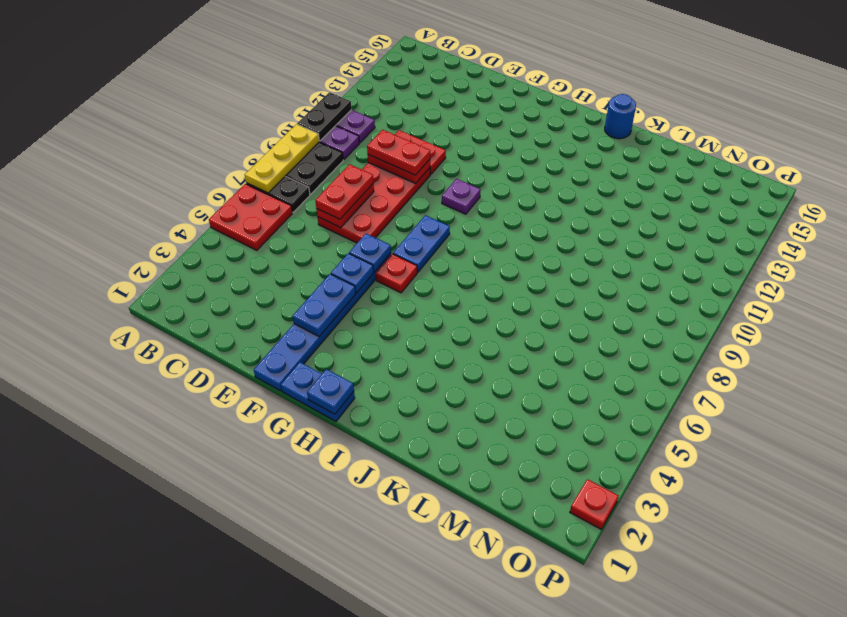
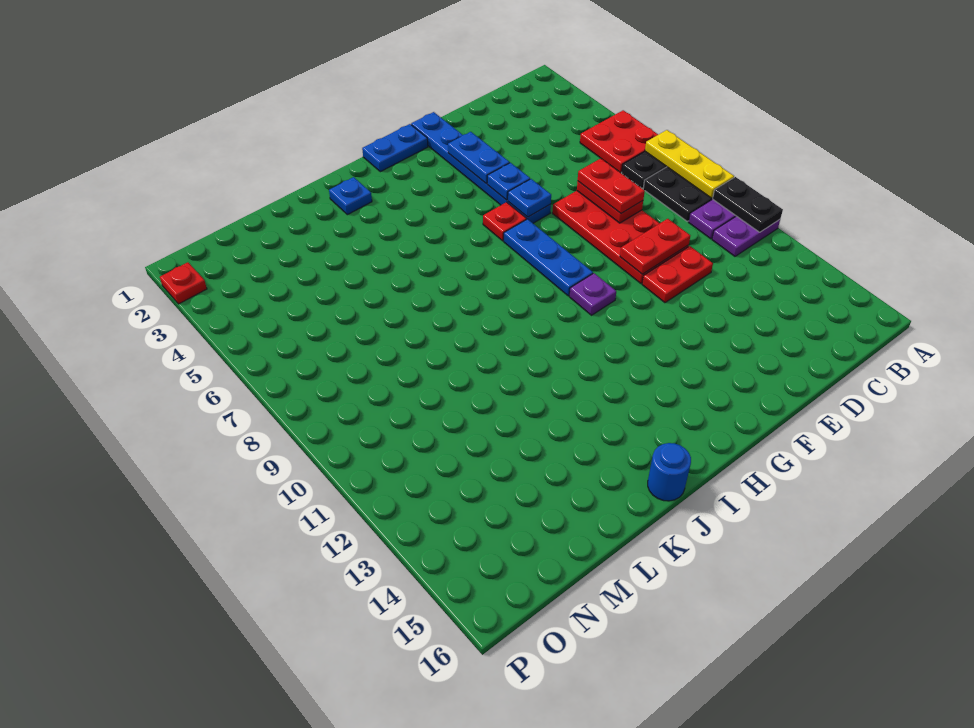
red plate D10:E10 level 3 -> none
blue plate G7:G8 level 1 -> blue plate G7:G9 level 1
blue plate H1 level 2 -> blue plate J2 level 1

